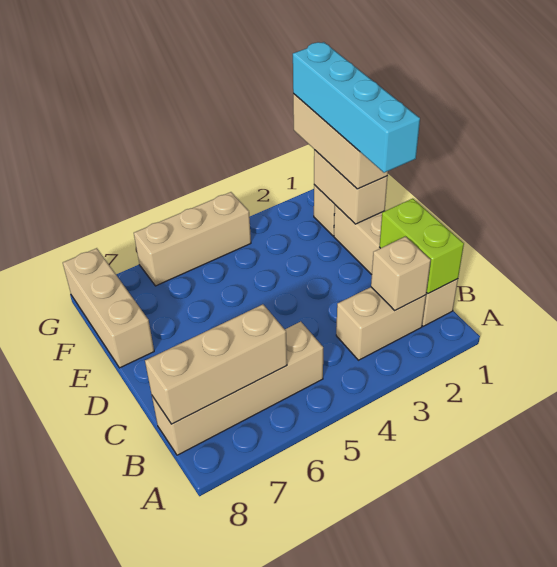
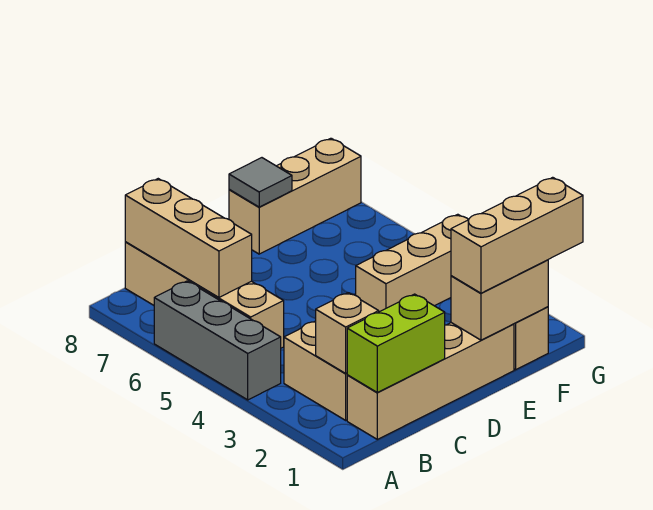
none -> grey brick A4:A6 level 1
cyan brick D1:G1 level 4 -> none
none -> grey tile E8 level 2
tan brick G4:G6 level 1 -> tan brick E4:G4 level 1

